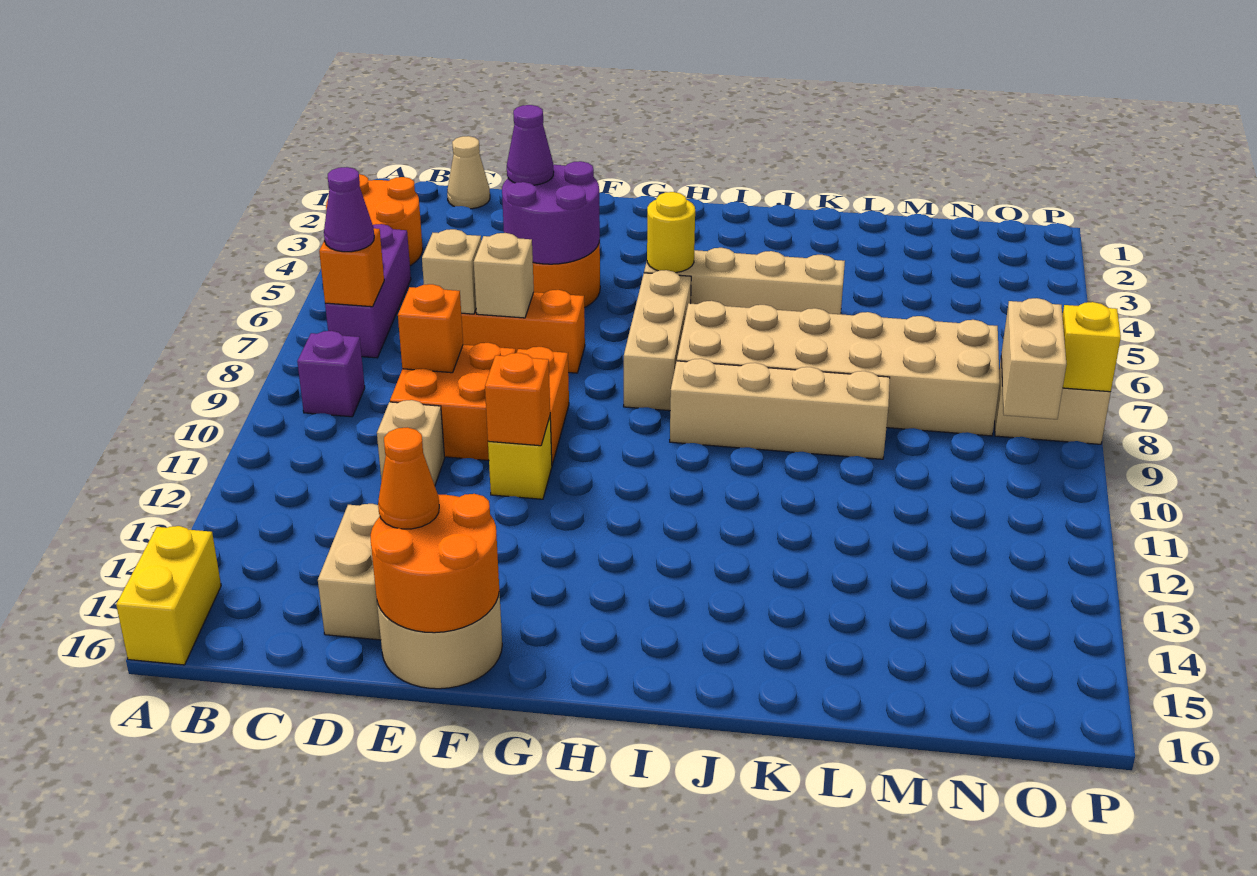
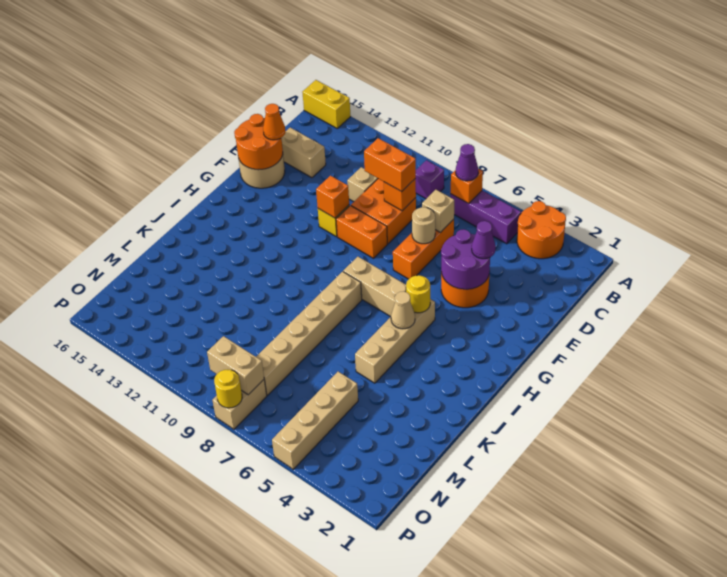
tan cone C1 level 1 -> tan cone I5 level 2
none -> orange brick D9:D10 level 3
tan brick E7 level 2 -> tan round brick E7 level 2
tan brick I7:N8 level 1 -> tan brick I8:N8 level 1
tan brick I9:L9 level 1 -> tan brick M5:P5 level 1
yellow brick P8 level 2 -> yellow round brick P8 level 2

